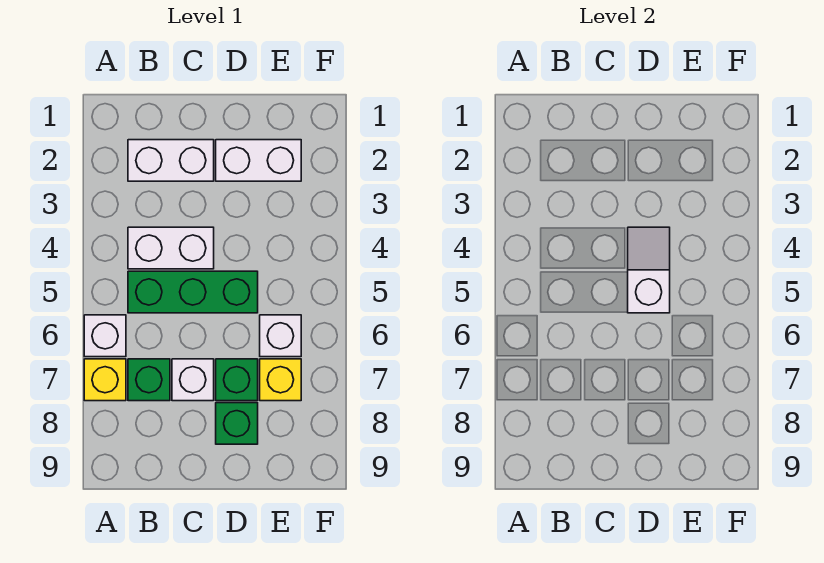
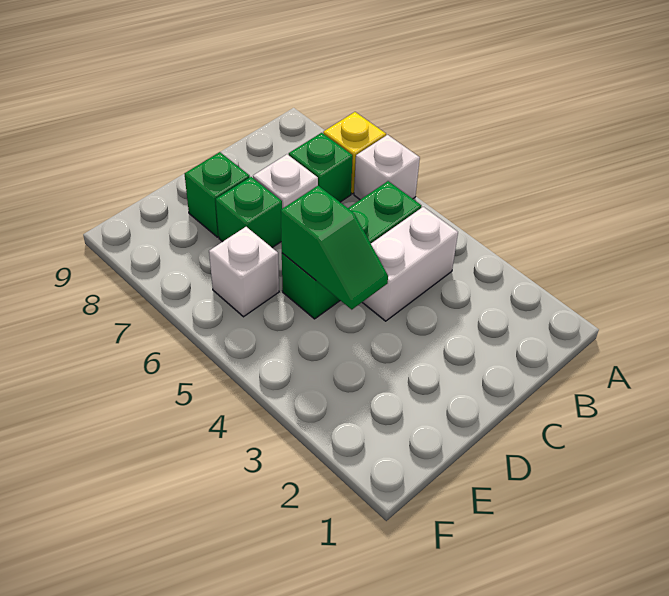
white brick B2:C2 level 1 -> none
white brick D2:E2 level 1 -> none
white slope D4:D5 level 2 top 5 -> green slope D4:D5 level 2 top 5
yellow brick E7 level 1 -> none

